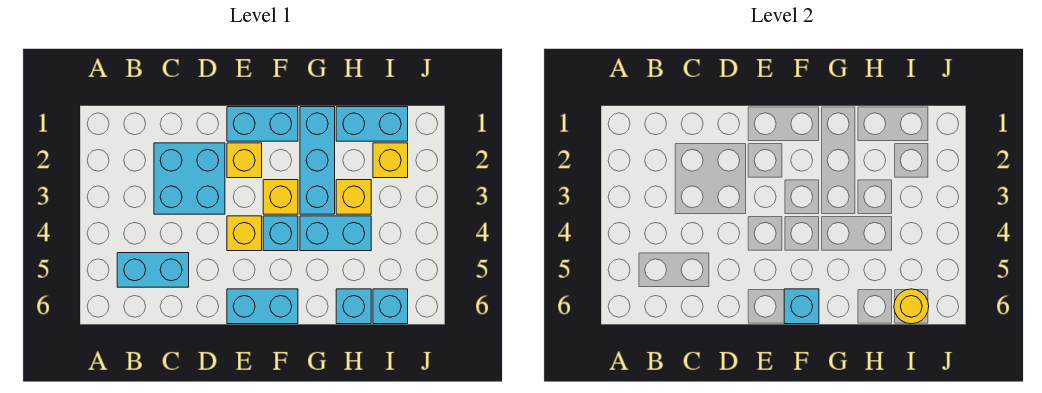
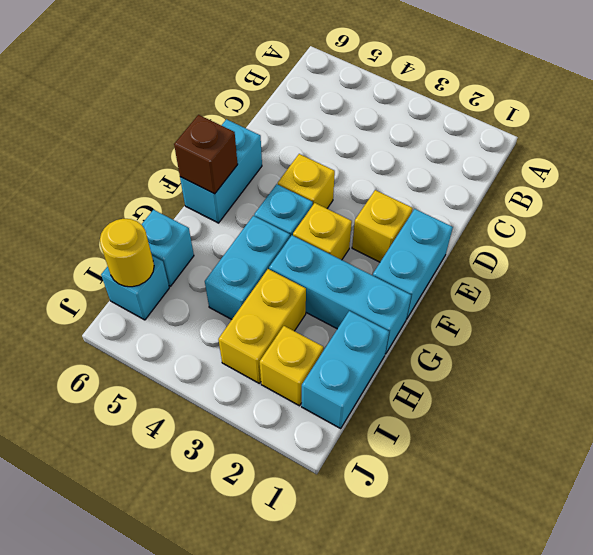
cyan brick B5:C5 level 1 -> none
cyan brick C2:D3 level 1 -> none
cyan brick F6 level 2 -> brown brick F6 level 2
yellow brick H3 level 1 -> yellow brick H3:I3 level 1

